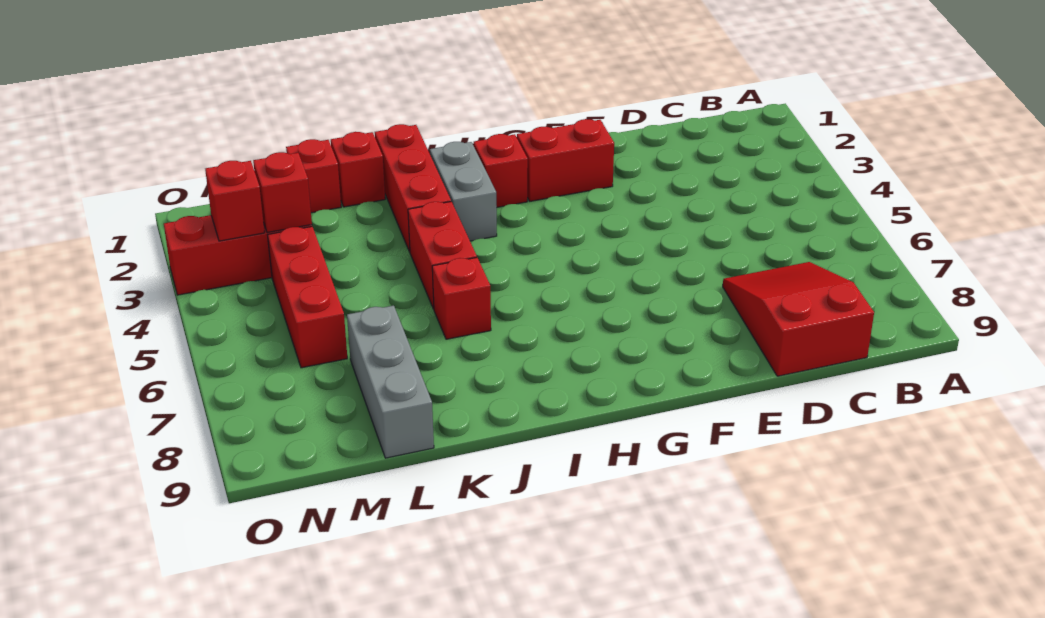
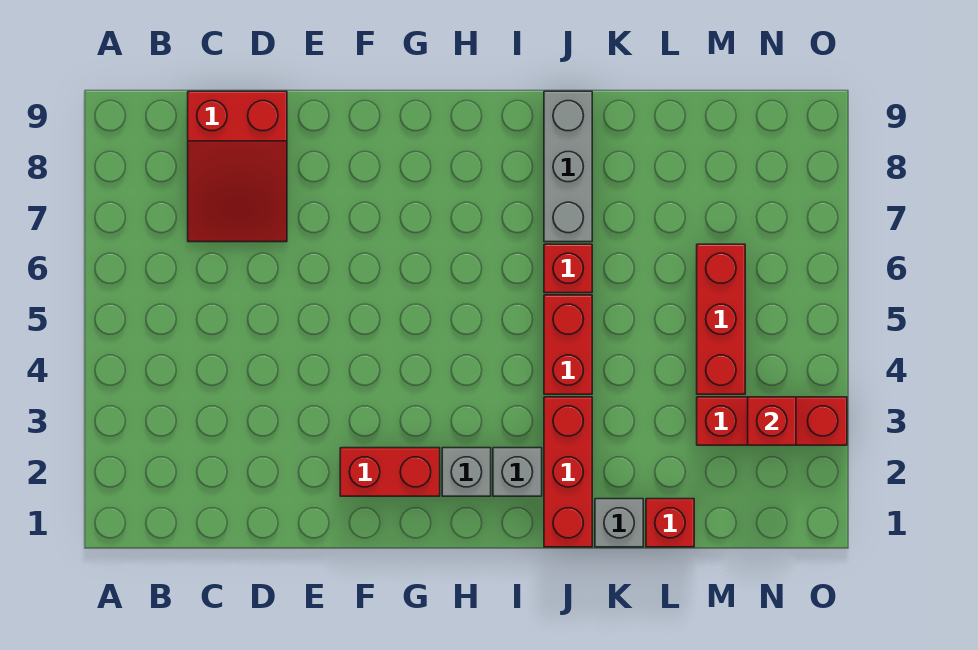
red brick H2 level 1 -> grey brick H2 level 1
grey brick I2:I3 level 1 -> grey brick I2 level 1
red brick K1 level 1 -> grey brick K1 level 1
grey brick L7:L9 level 1 -> grey brick J7:J9 level 1
red brick M3 level 2 -> none

